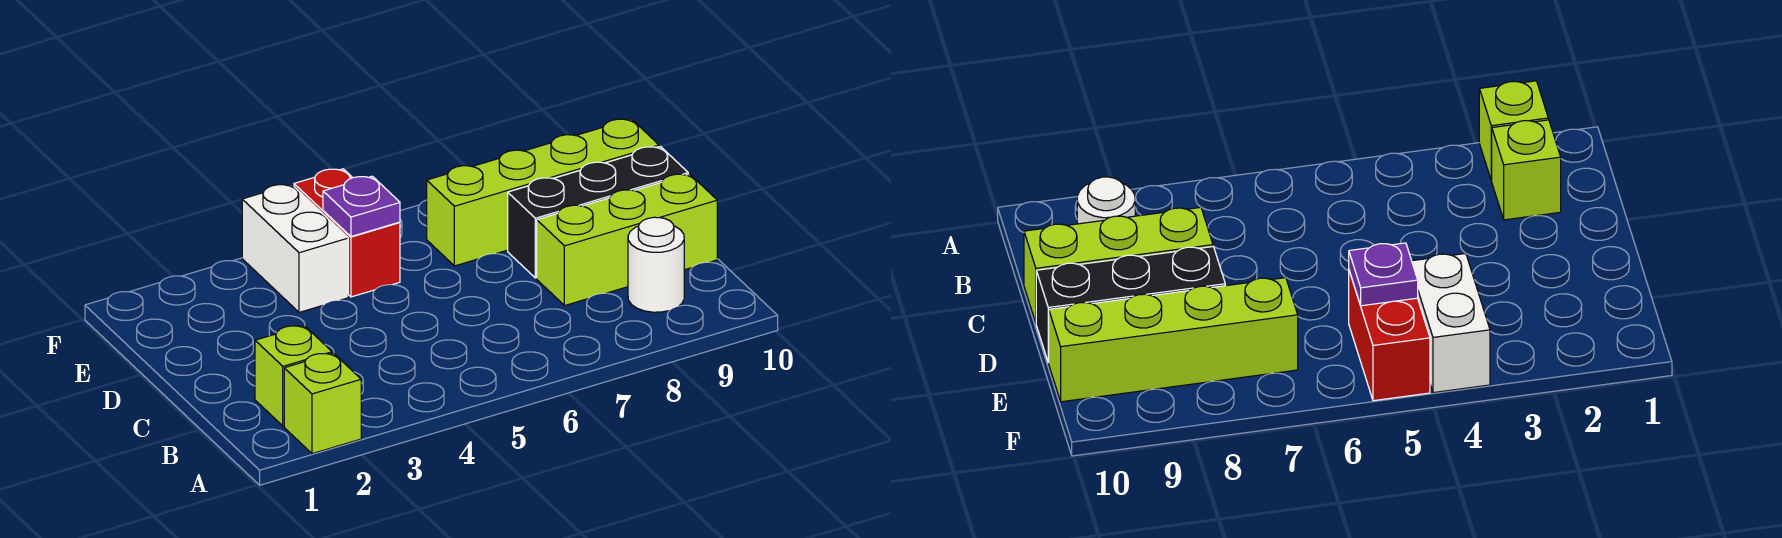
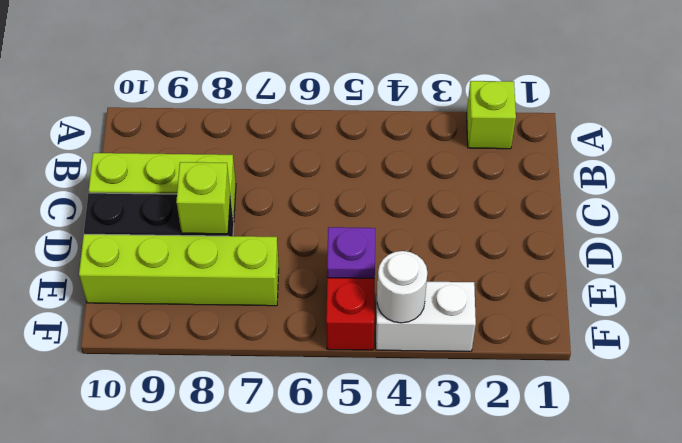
lime brick B2 level 1 -> lime brick D8 level 2
white round brick B9 level 1 -> white round brick F4 level 2
white brick E4:F4 level 1 -> white brick F3:F4 level 1

